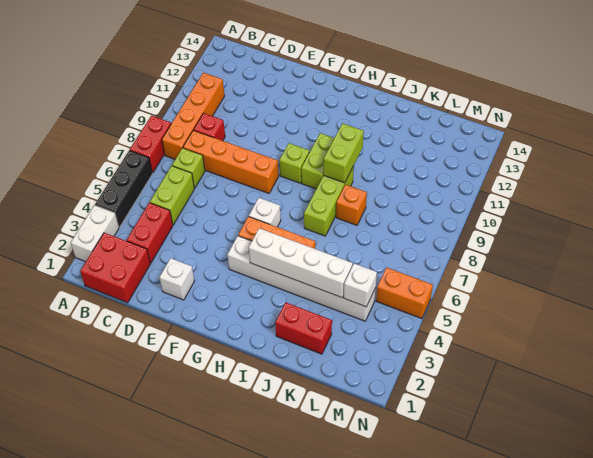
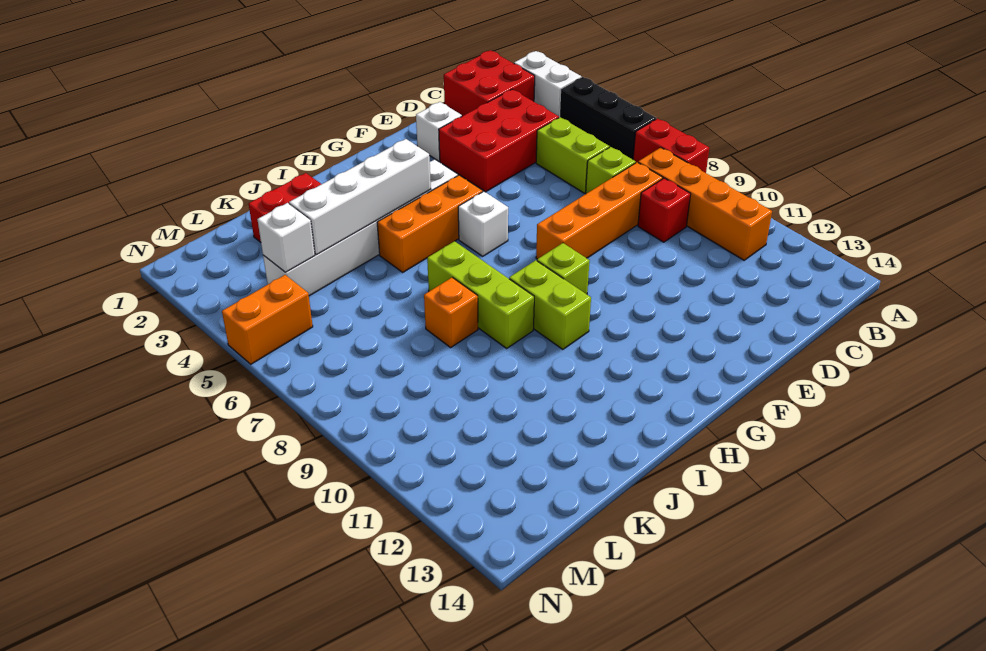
red brick C3:C4 level 1 -> red brick C3:E4 level 1
lime brick I9:I10 level 2 -> none

